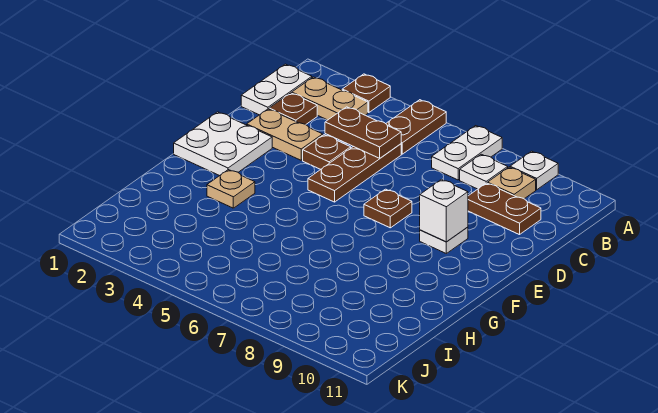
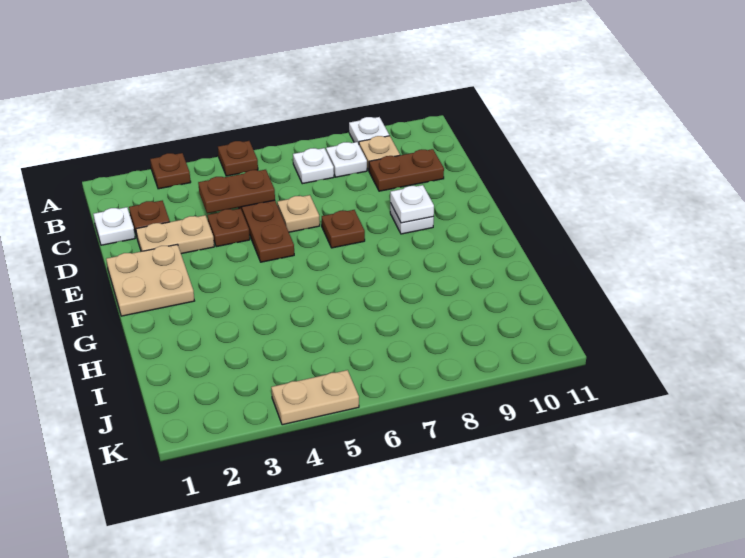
brown plate A5:B5 level 1 -> brown plate A5 level 1
white plate A7:B7 level 1 -> white plate B7 level 1
white plate B1:C1 level 1 -> white plate C1 level 1
tan plate B2:B3 level 1 -> tan plate K4:K5 level 1
white plate E1:F2 level 1 -> tan plate E1:F2 level 1
white brick E9 level 2 -> white plate E9 level 2
tan plate G3 level 1 -> tan plate D6 level 1

